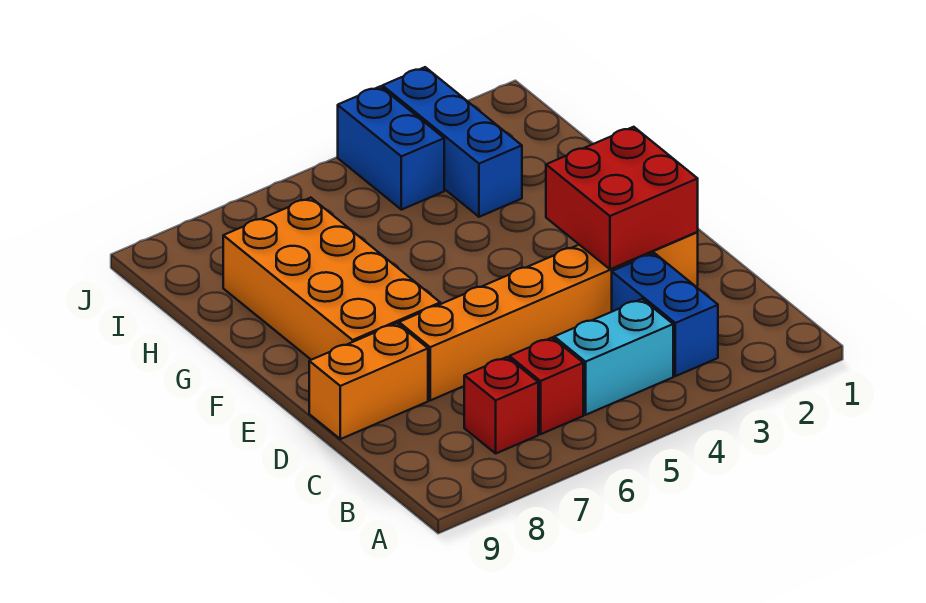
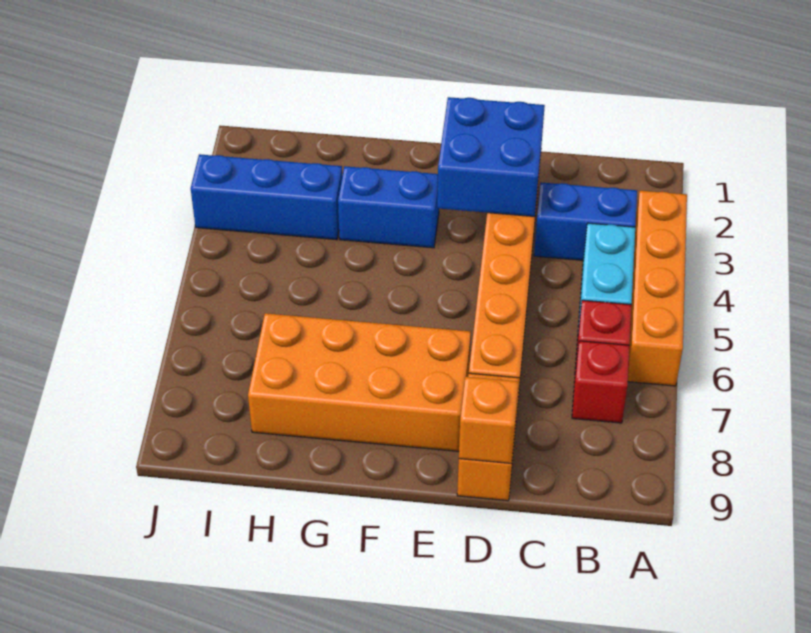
none -> orange brick A3:A6 level 1
red brick D2:E3 level 2 -> blue brick D2:E3 level 2
none -> orange brick D9 level 2
blue brick I4:J4 level 1 -> blue brick F3:G3 level 1

